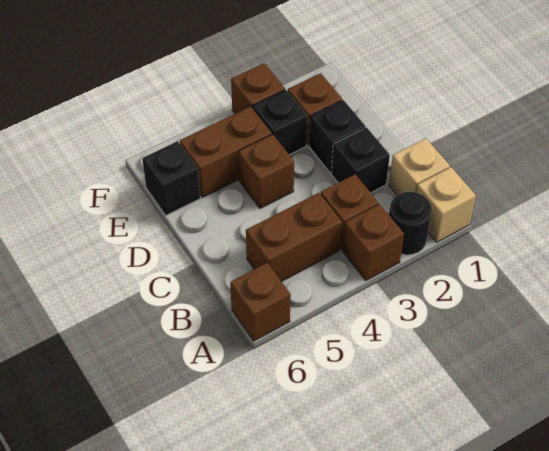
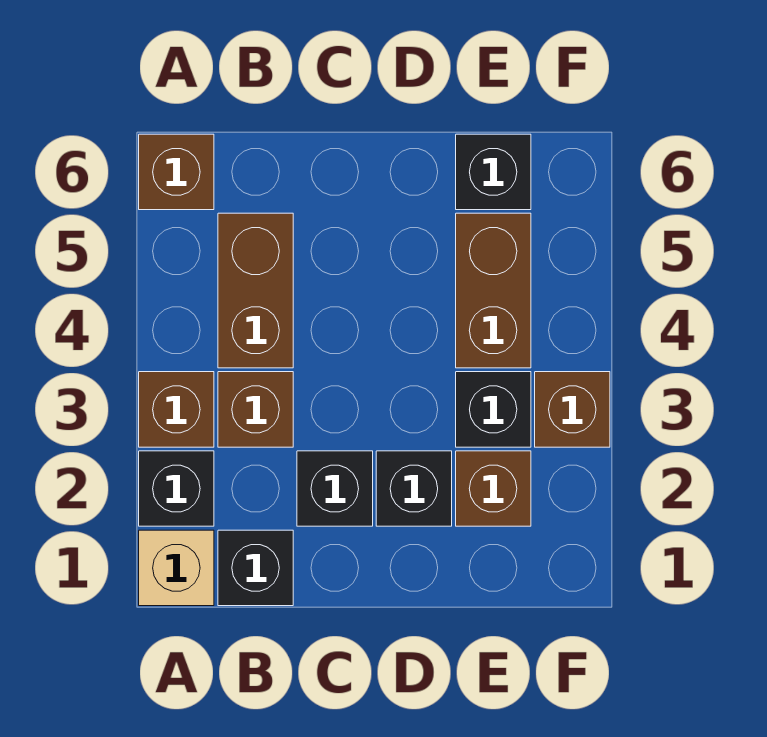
black round brick A2 level 1 -> black brick A2 level 1
tan brick B1 level 1 -> black brick B1 level 1
brown brick D4 level 1 -> none

